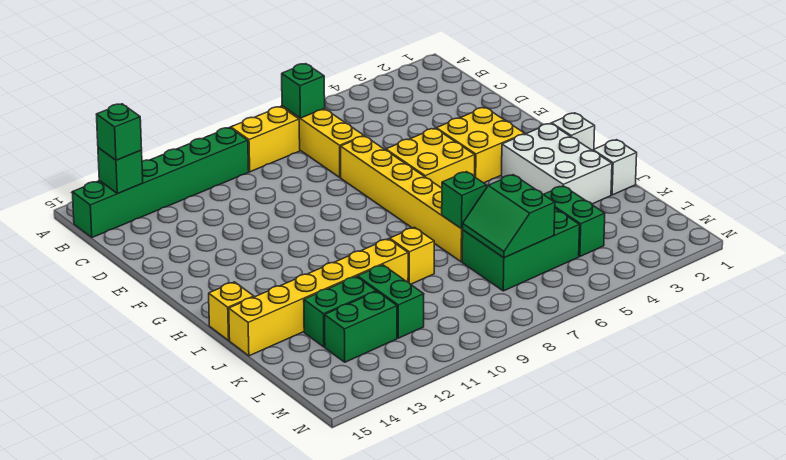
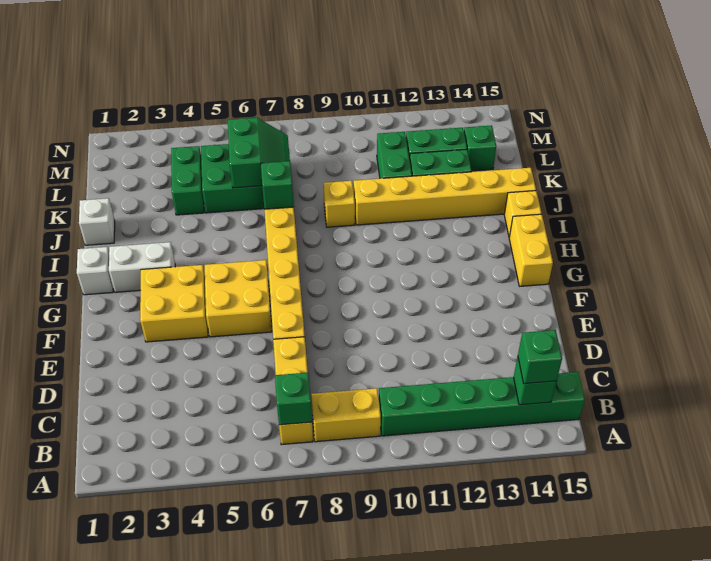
none -> yellow brick G15:H15 level 1
white brick H2:J3 level 1 -> white brick H2:H3 level 1
none -> green brick L14 level 1

